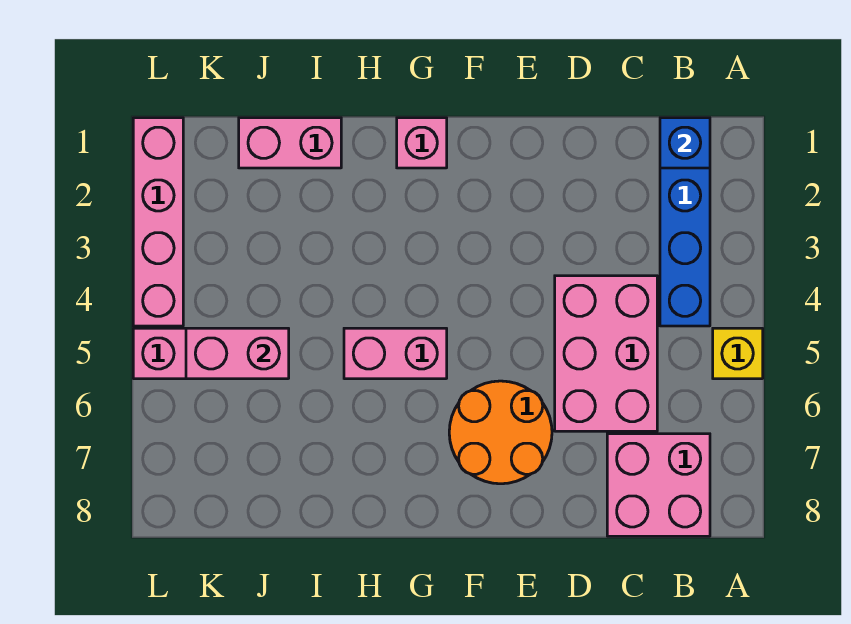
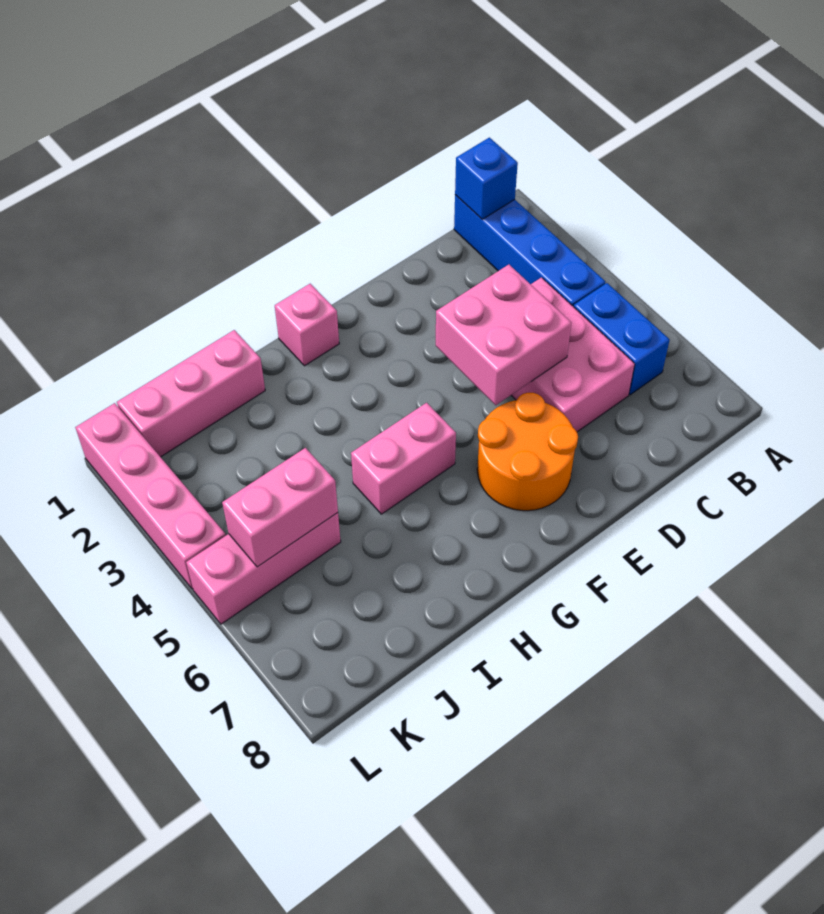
yellow brick A5 level 1 -> none
none -> blue brick B5:B6 level 1
pink brick B7:C8 level 1 -> pink brick D4:E5 level 2
pink brick I1:J1 level 1 -> pink brick I1:K1 level 1

